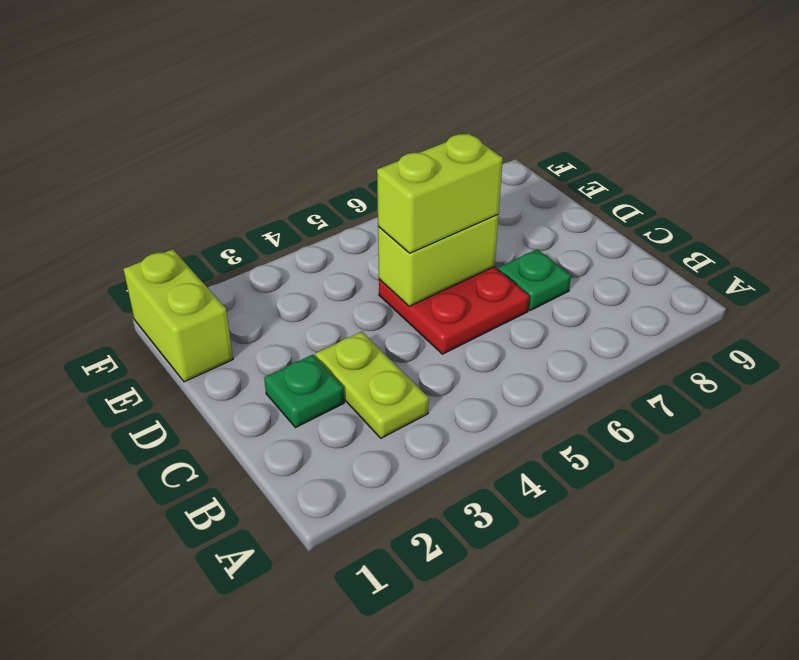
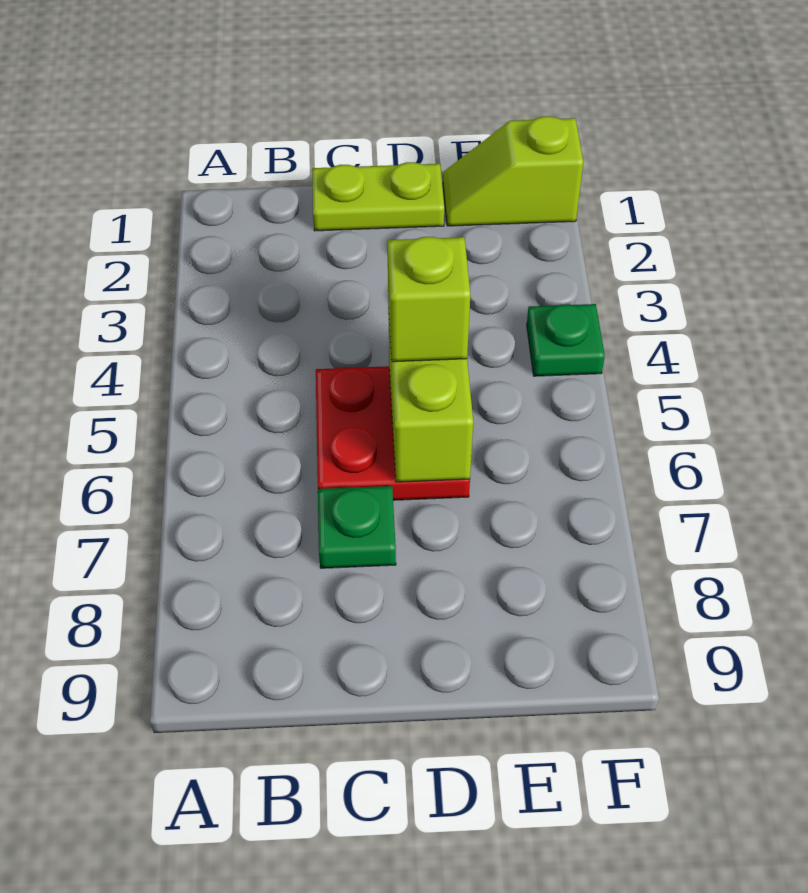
lime plate B3:C3 level 1 -> lime plate C1:D1 level 1
green plate C2 level 1 -> green plate F4 level 1
lime brick D5:D6 level 3 -> lime brick D5 level 3
lime brick E1:F1 level 1 -> lime slope E1:F1 level 1 top F

